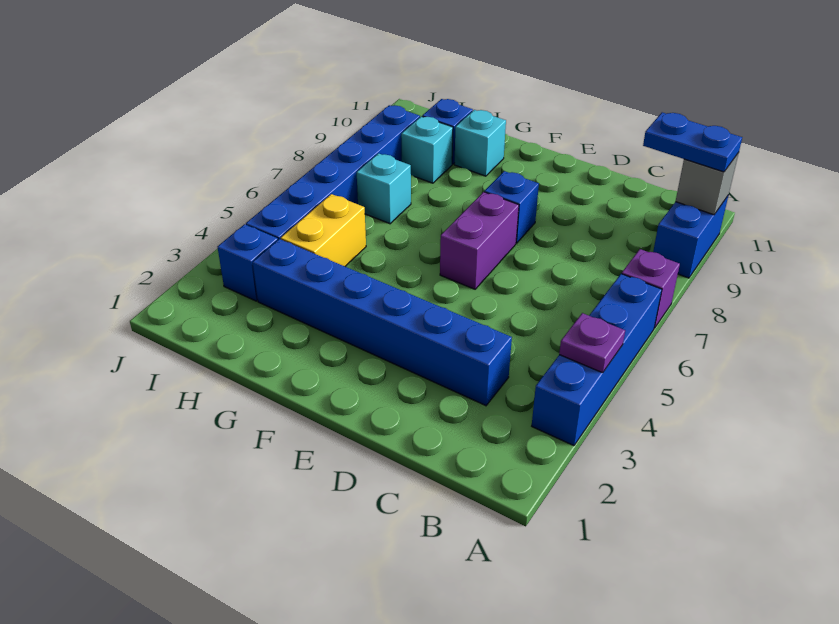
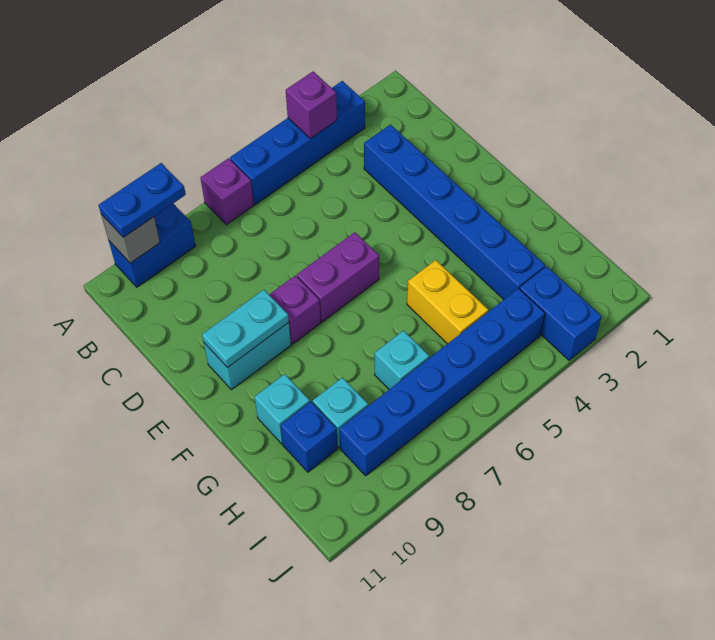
purple plate A4 level 2 -> purple brick A4 level 2
blue plate A10:B10 level 3 -> blue plate A9:A10 level 3
blue brick E8 level 1 -> purple brick E8 level 1
none -> cyan brick E9:E10 level 1
none -> cyan plate E9:E10 level 2
yellow brick H4:H5 level 1 -> yellow brick G5:H5 level 1
blue brick I3 level 1 -> blue brick I3:J3 level 1

